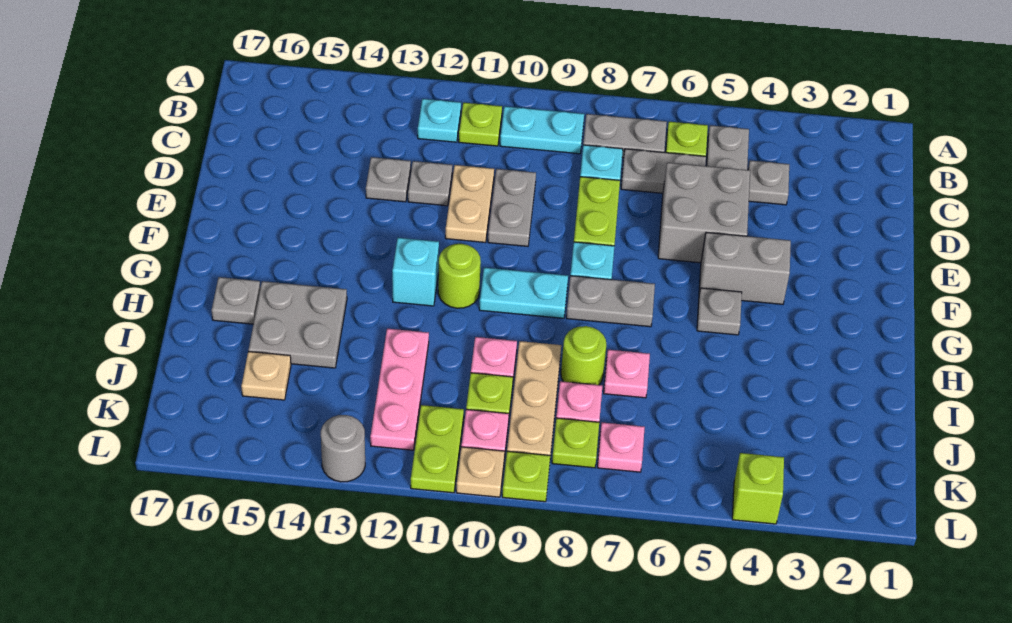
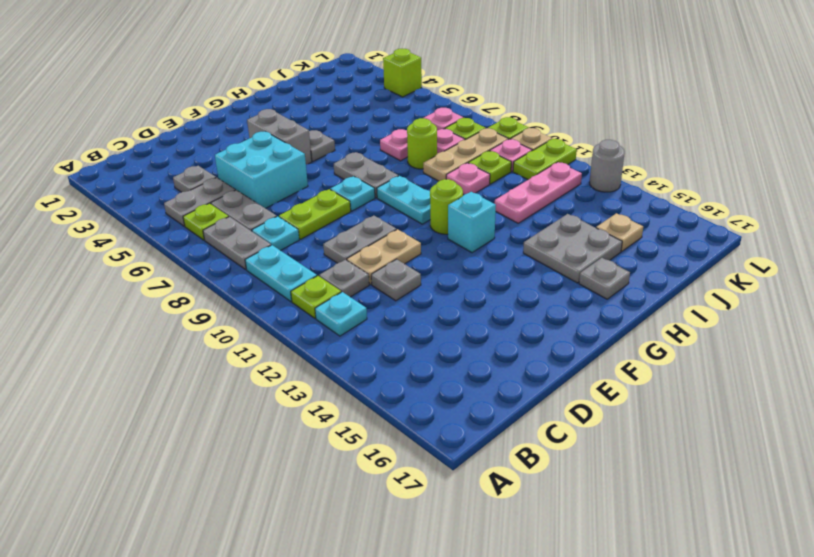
grey brick D5:E6 level 1 -> cyan brick D5:E6 level 1
grey plate D13 level 1 -> grey plate C11 level 1

